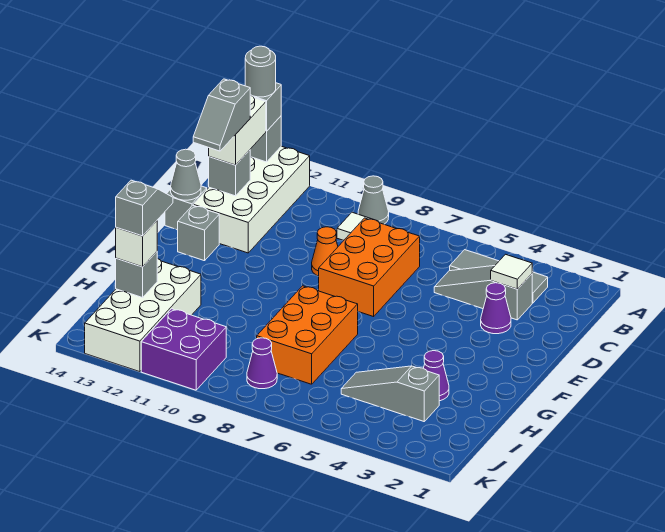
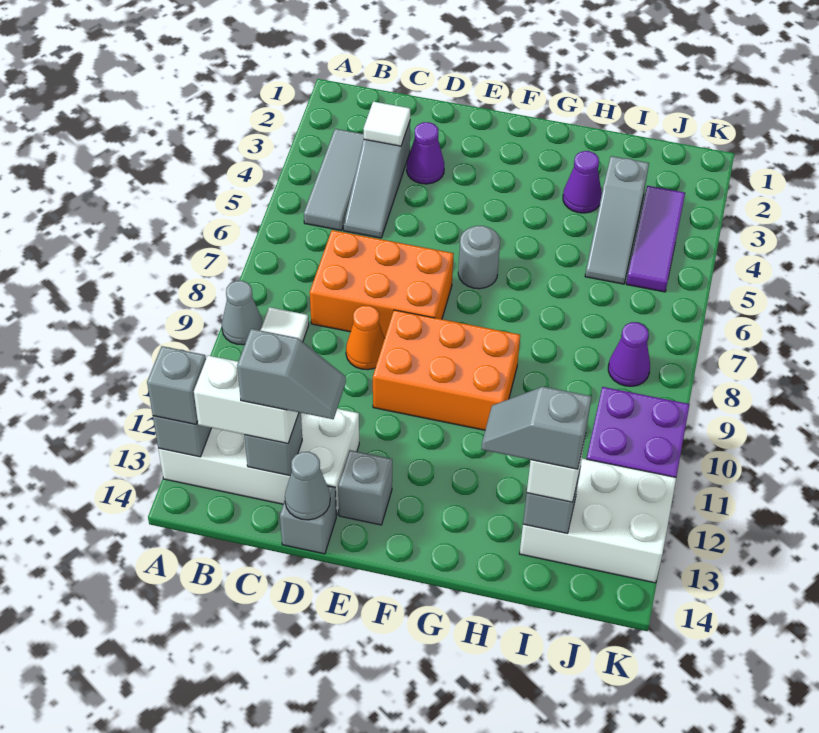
grey round brick A13 level 4 -> grey round brick F6 level 1
orange brick G7:I8 level 1 -> orange brick E9:G10 level 1
white brick H12:K13 level 1 -> white brick I12:K13 level 1
none -> purple tile J3:J5 level 1

